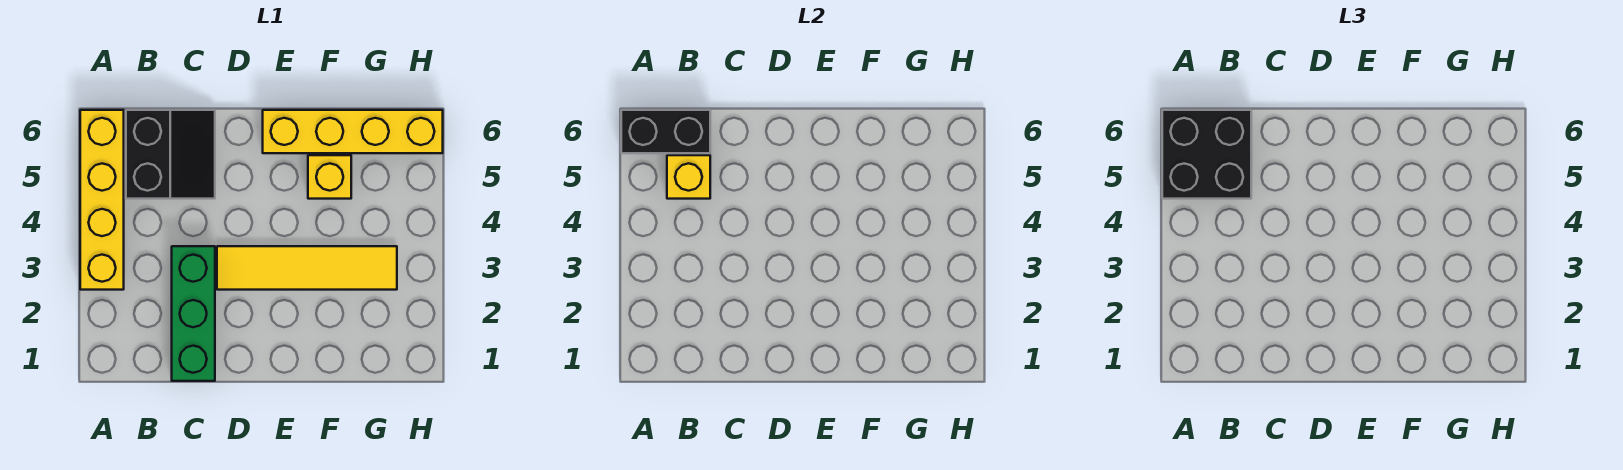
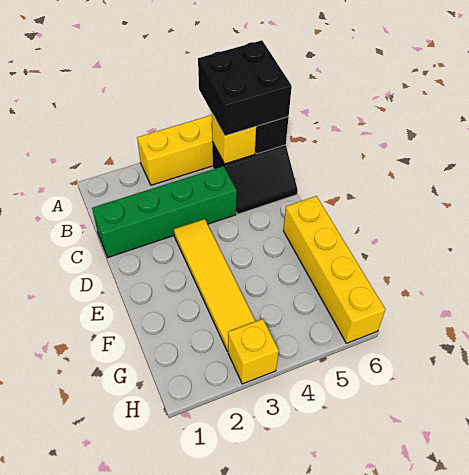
green brick C1:C3 level 1 -> green brick C1:C4 level 1
yellow brick F5 level 1 -> yellow brick H3 level 1

